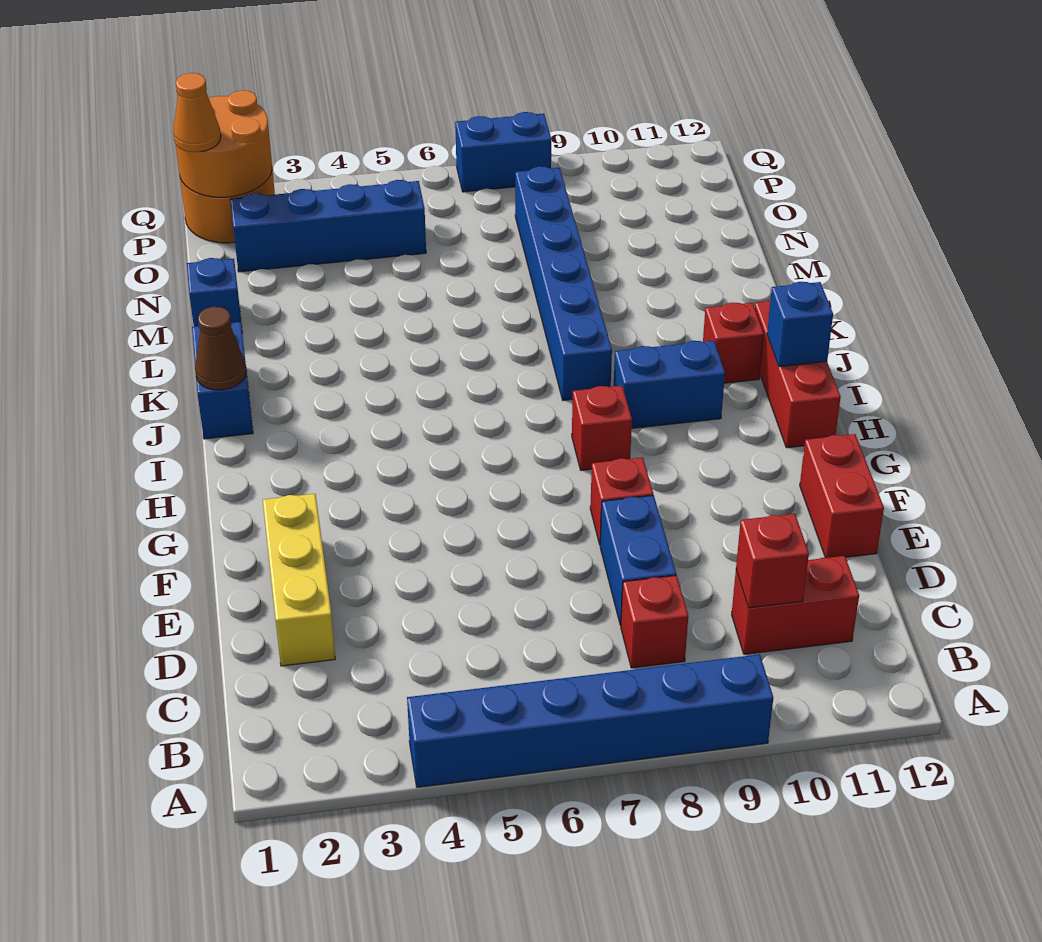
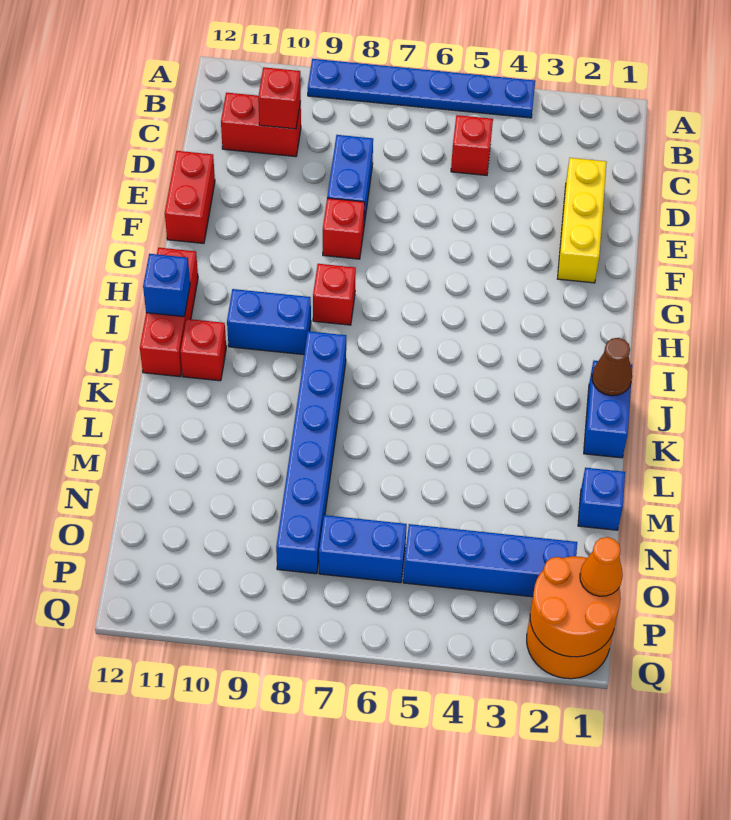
blue brick A4:A9 level 1 -> blue plate A4:A9 level 1
red brick C8 level 1 -> red brick C5 level 1
blue brick Q7:Q8 level 1 -> blue brick O6:O7 level 1

